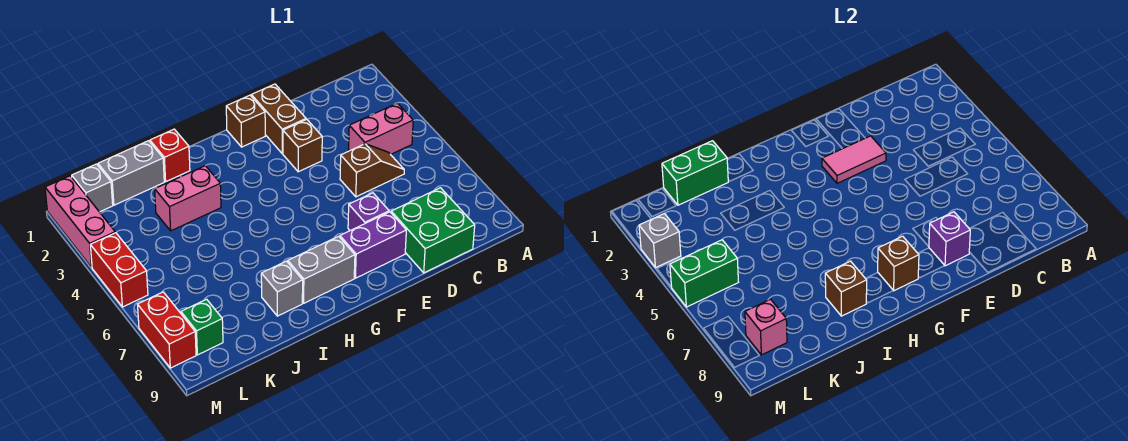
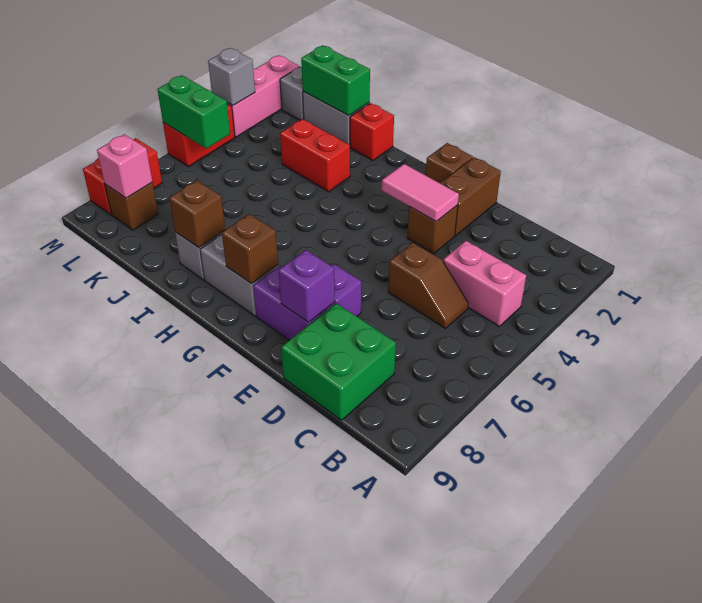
pink brick I3:J3 level 1 -> red brick I3:J3 level 1
green brick L8 level 1 -> brown brick L8 level 1

